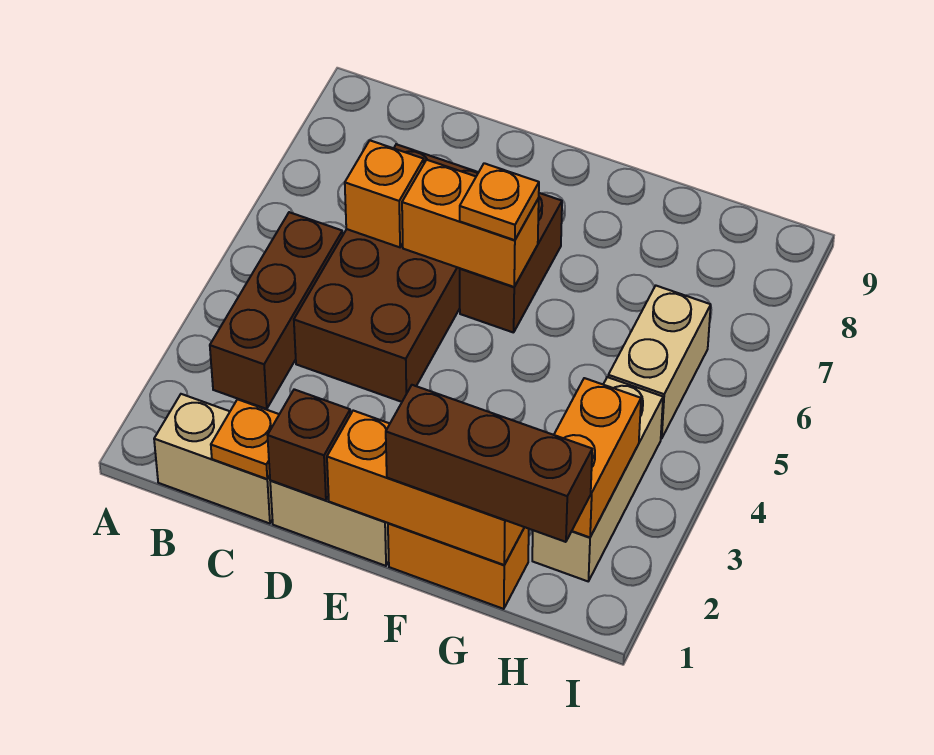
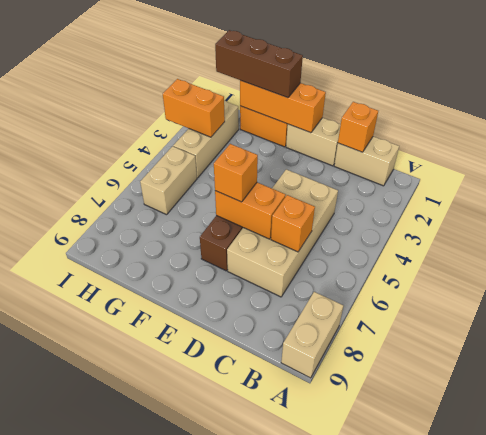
none -> tan brick A8:A9 level 1
brown brick B3:B5 level 1 -> none
orange plate C1 level 2 -> orange brick C1 level 2
brown brick C4:D7 level 1 -> tan brick C4:D7 level 1
brown brick D1 level 2 -> none
orange plate E6 level 3 -> orange brick E6 level 3
orange brick H2:H3 level 2 -> orange brick H3:I3 level 2

